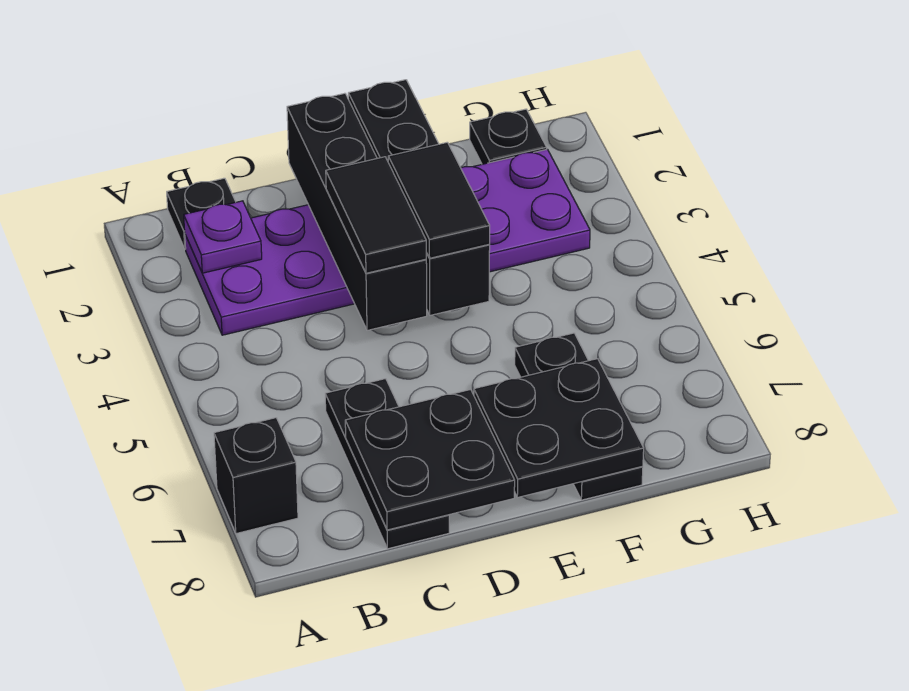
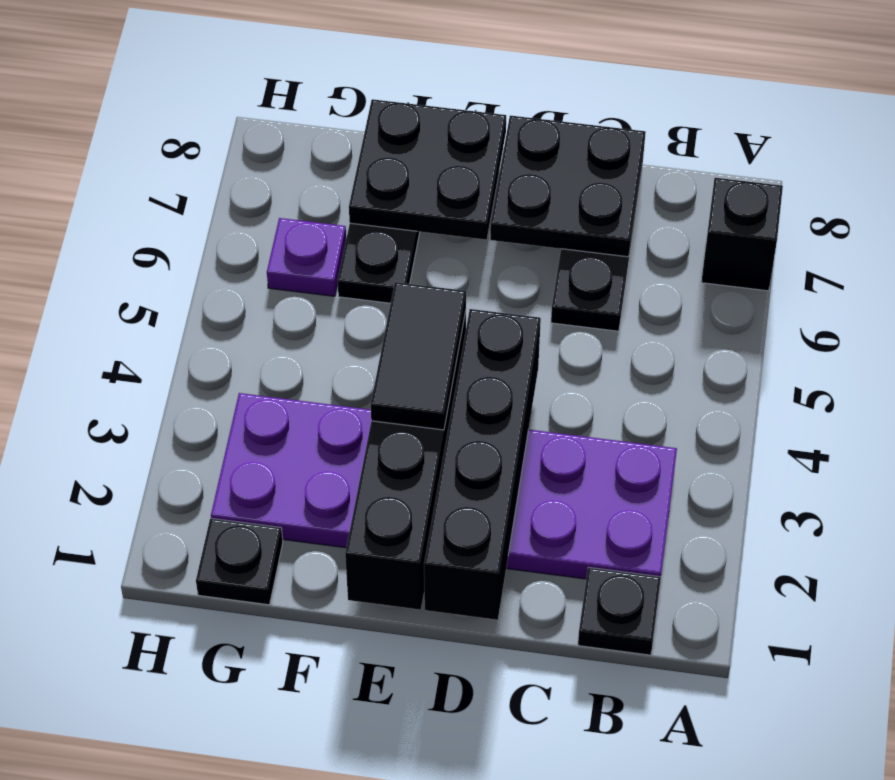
purple plate B2 level 2 -> purple plate G6 level 1
black tile D3:D4 level 3 -> none

